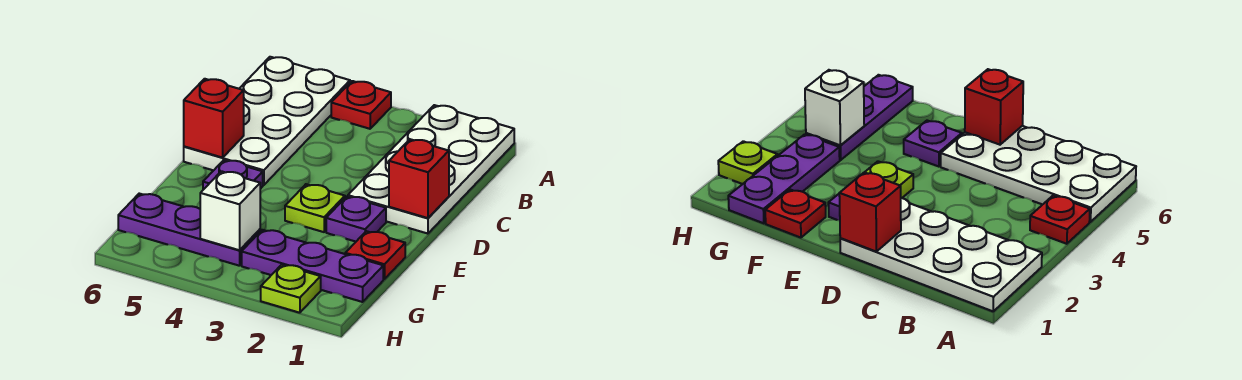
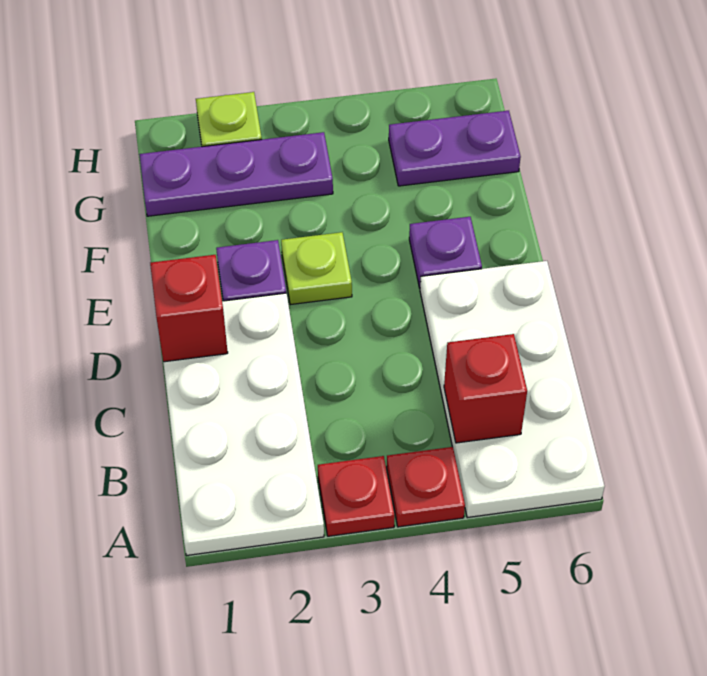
red brick D6 level 2 -> red brick B5 level 2
red plate F1 level 1 -> red plate A3 level 1
purple plate G4:G6 level 1 -> purple plate G5:G6 level 1
white brick G4 level 2 -> none

